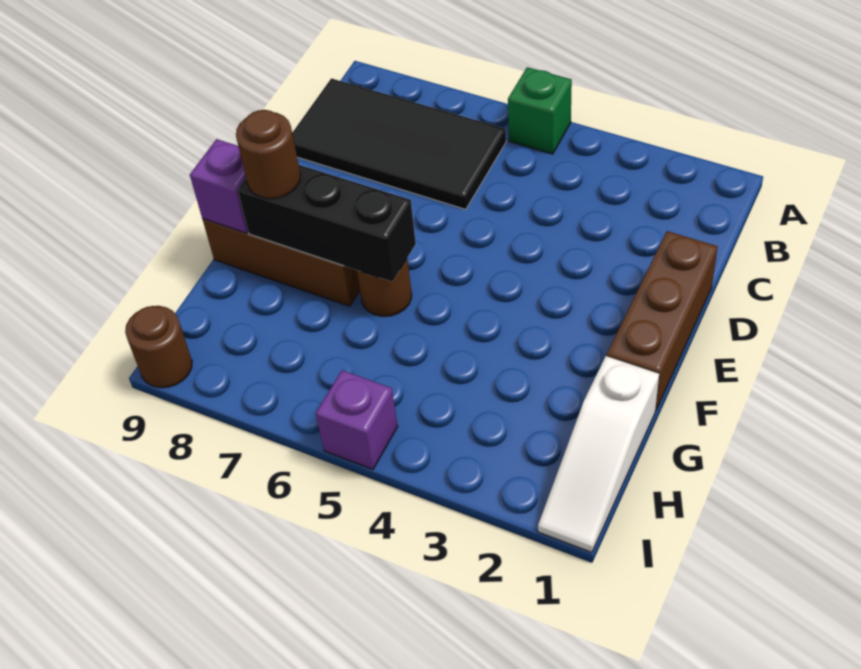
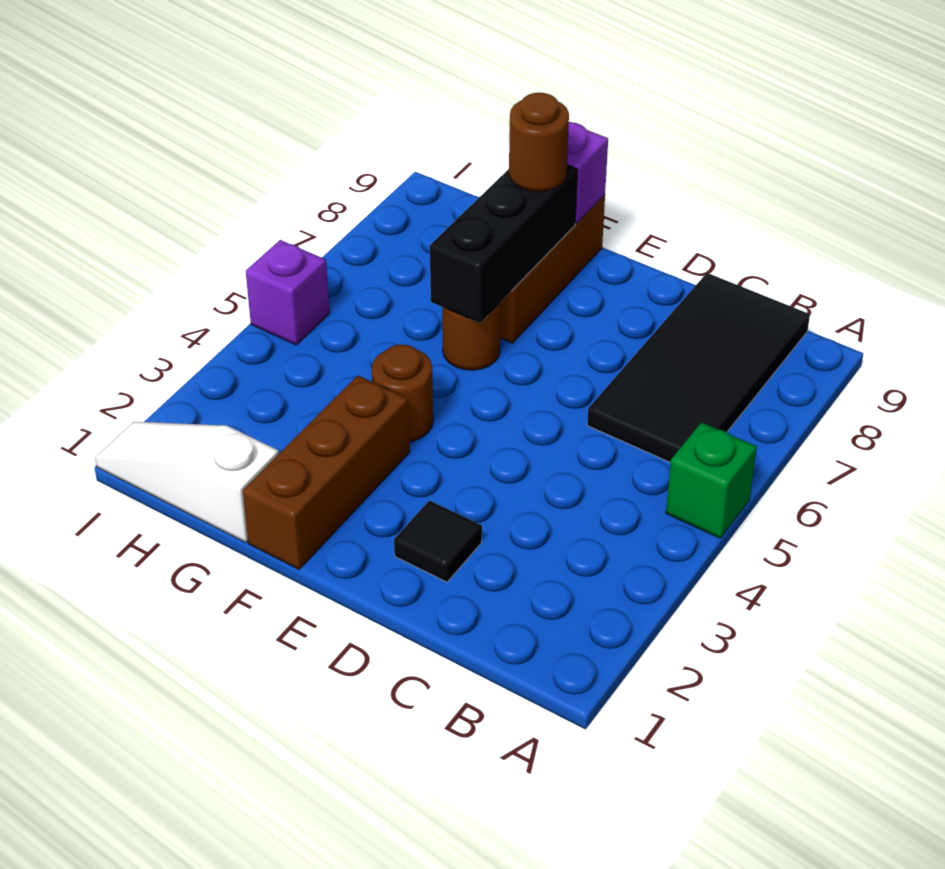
brown brick D1:F1 level 1 -> brown brick F1:F3 level 1
none -> black tile D2 level 1
brown round brick I9 level 1 -> brown round brick F4 level 1

